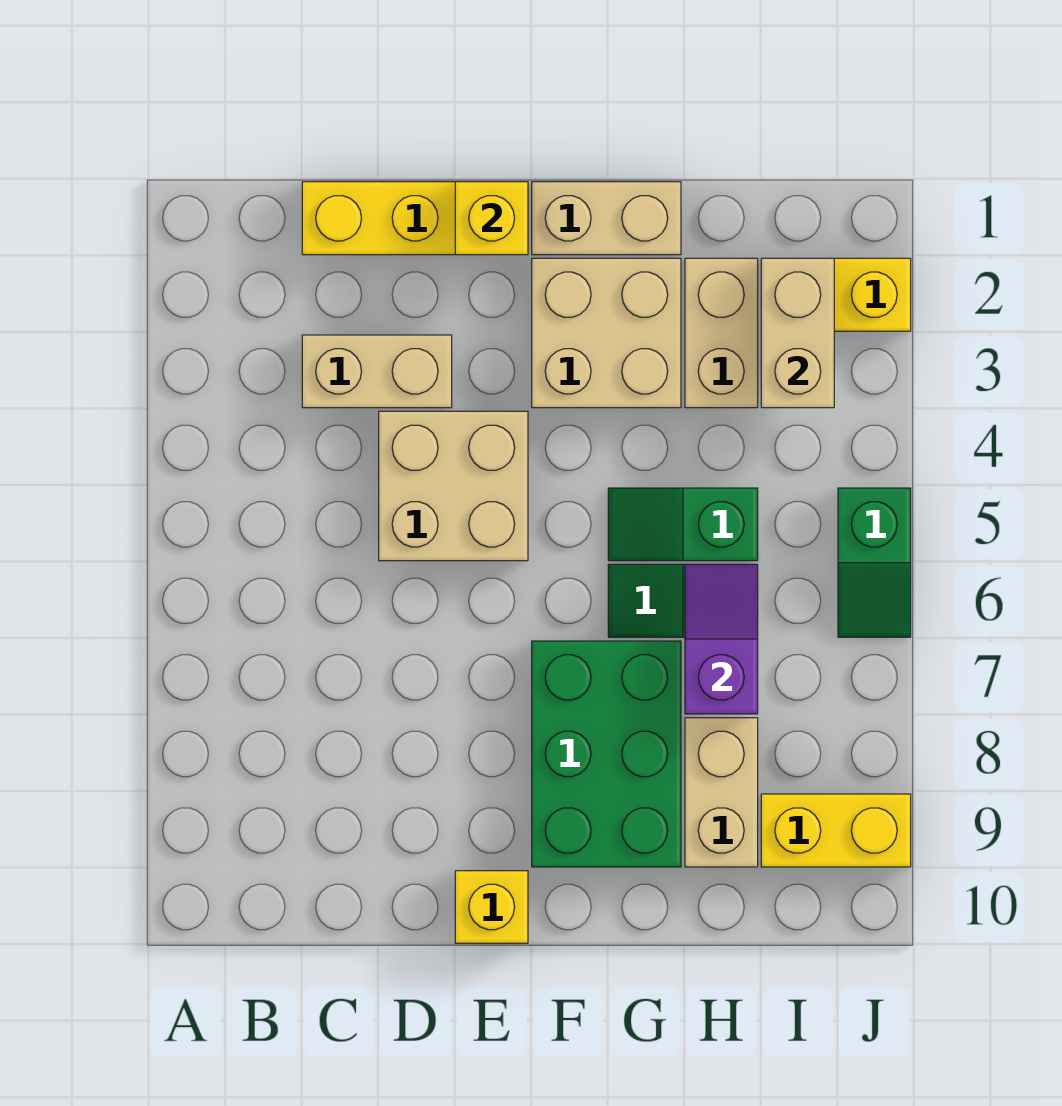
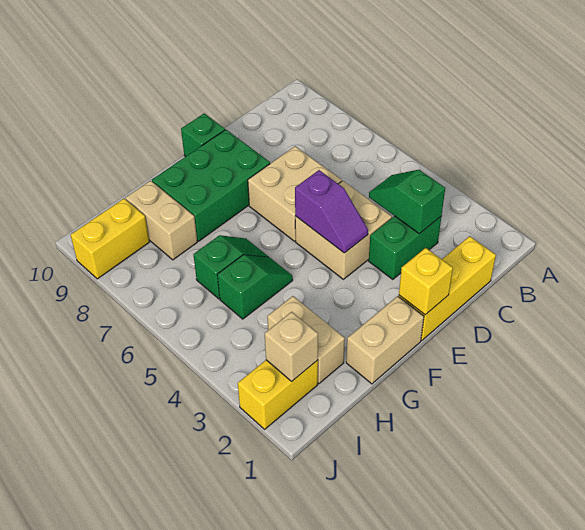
tan brick C3:D3 level 1 -> green brick C3:D3 level 1
yellow brick E10 level 1 -> green brick E10 level 1
tan brick F2:G3 level 1 -> tan brick D6:E7 level 1
green brick F7:G9 level 1 -> green brick E8:G9 level 1
purple slope H6:H7 level 2 top 7 -> purple slope E4:E5 level 2 top 5
tan brick I2:I3 level 2 -> tan brick I2 level 2
green slope J5:J6 level 1 top 5 -> green slope C3:C4 level 2 top 3

